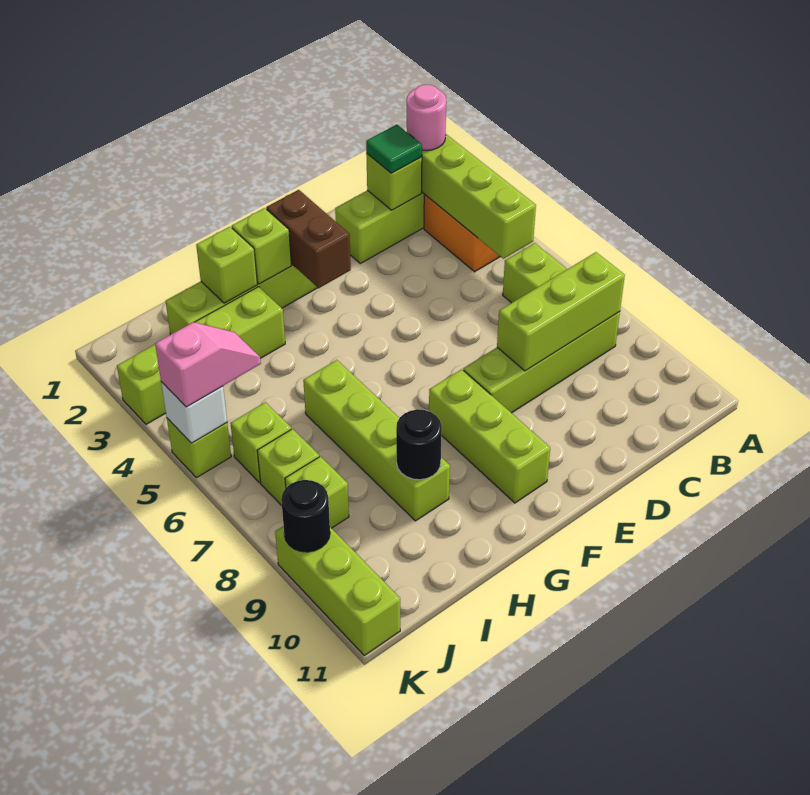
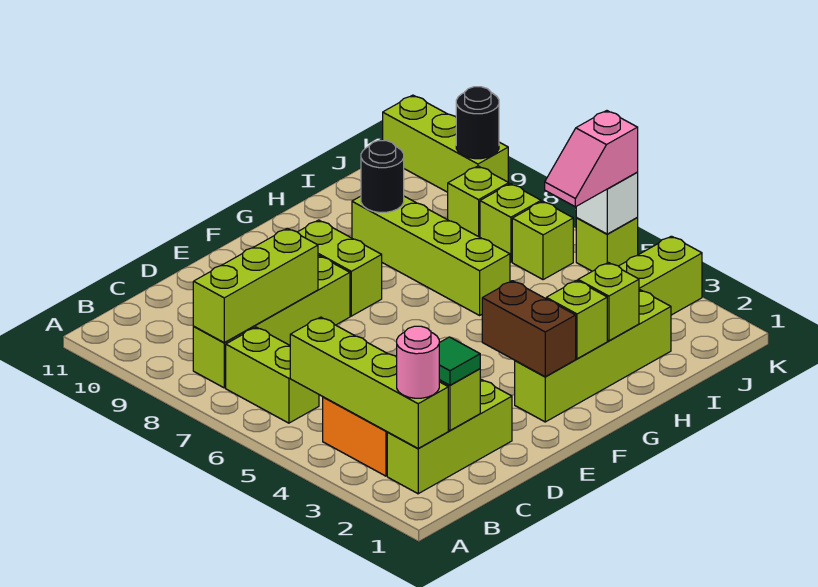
lime brick F8:F10 level 1 -> lime brick F8:F9 level 1

